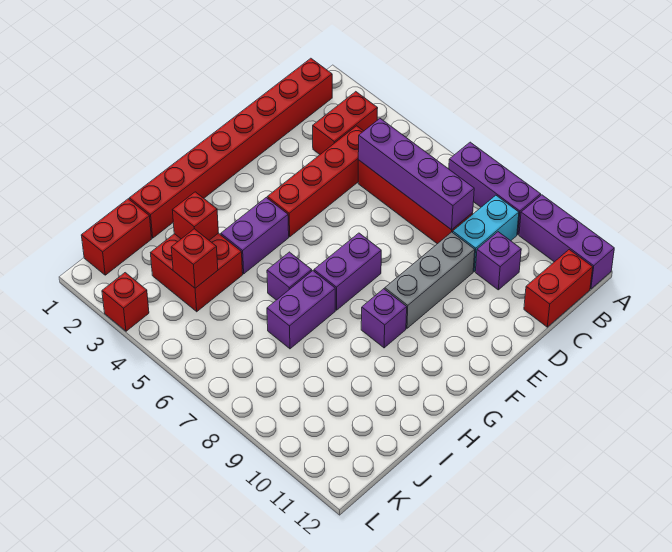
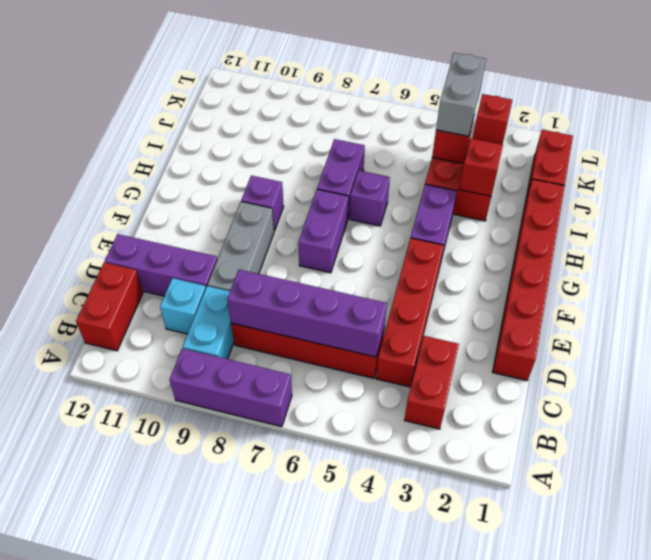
purple brick A10:A12 level 1 -> purple brick D10:D12 level 1
red brick B1:I1 level 1 -> red brick D1:I1 level 1
purple brick C10 level 1 -> cyan brick C10 level 1
none -> grey brick J4:K4 level 3

